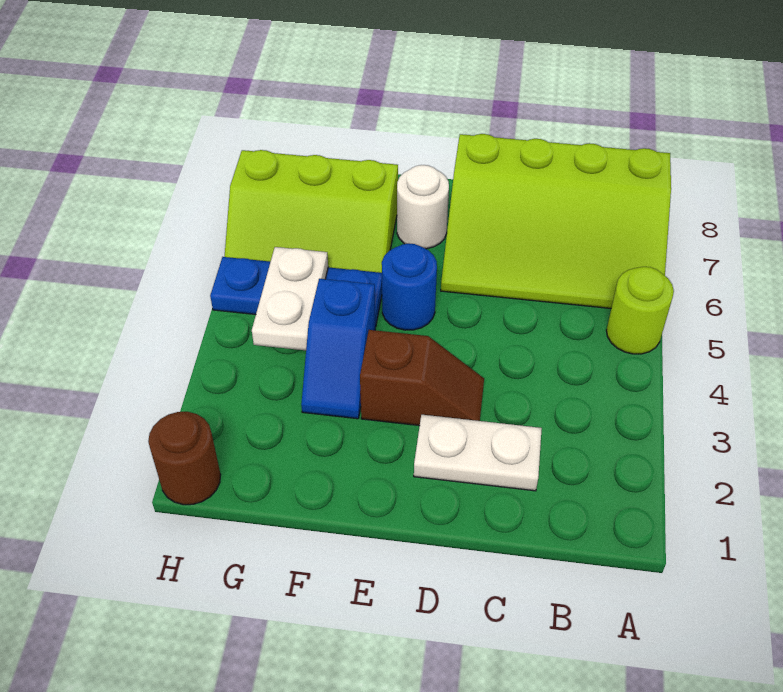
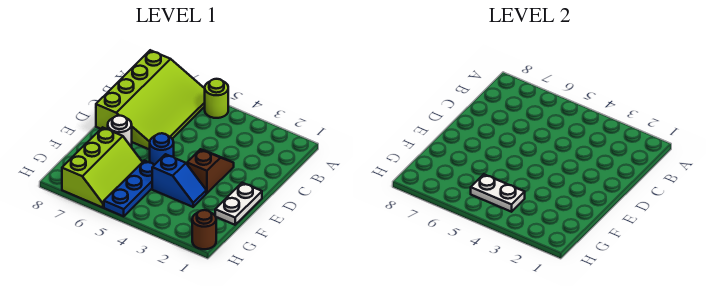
white plate C2:D2 level 1 -> white plate E1:F1 level 1

